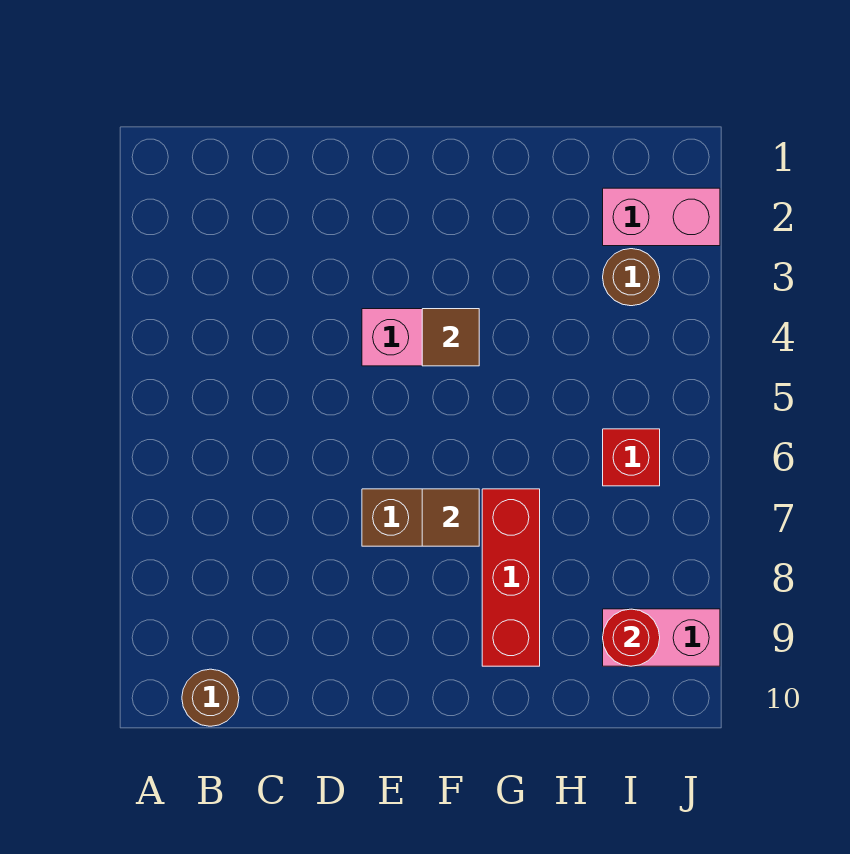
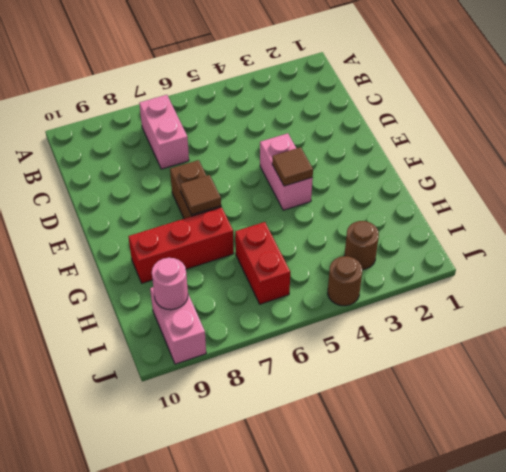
brown round brick B10 level 1 -> brown round brick J4 level 1
pink brick I2:J2 level 1 -> pink brick B7:C7 level 1
red brick I6 level 1 -> red brick H6:I6 level 1
red round brick I9 level 2 -> pink round brick I9 level 2

